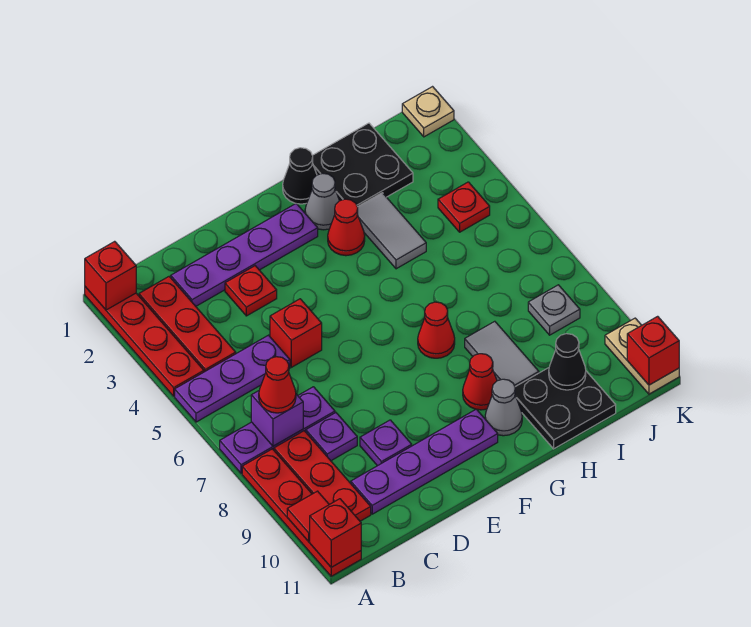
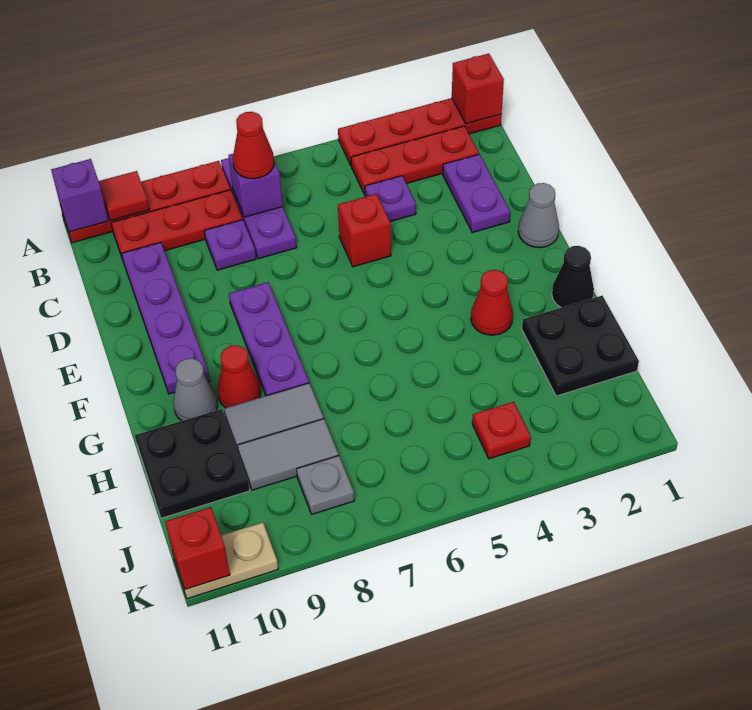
purple plate A5:C5 level 1 -> purple plate E8:G8 level 1
red brick A11 level 2 -> purple brick A11 level 2
purple plate C2:F2 level 1 -> purple plate C2:D2 level 1
red plate D3 level 1 -> none
purple plate D9 level 1 -> purple plate C4 level 1
grey cone G2 level 1 -> grey cone E1 level 1
red cone G7 level 1 -> none
grey tile H3:H4 level 1 -> grey tile I8:I9 level 1
black cone I10 level 2 -> none
tan plate K1 level 1 -> none

